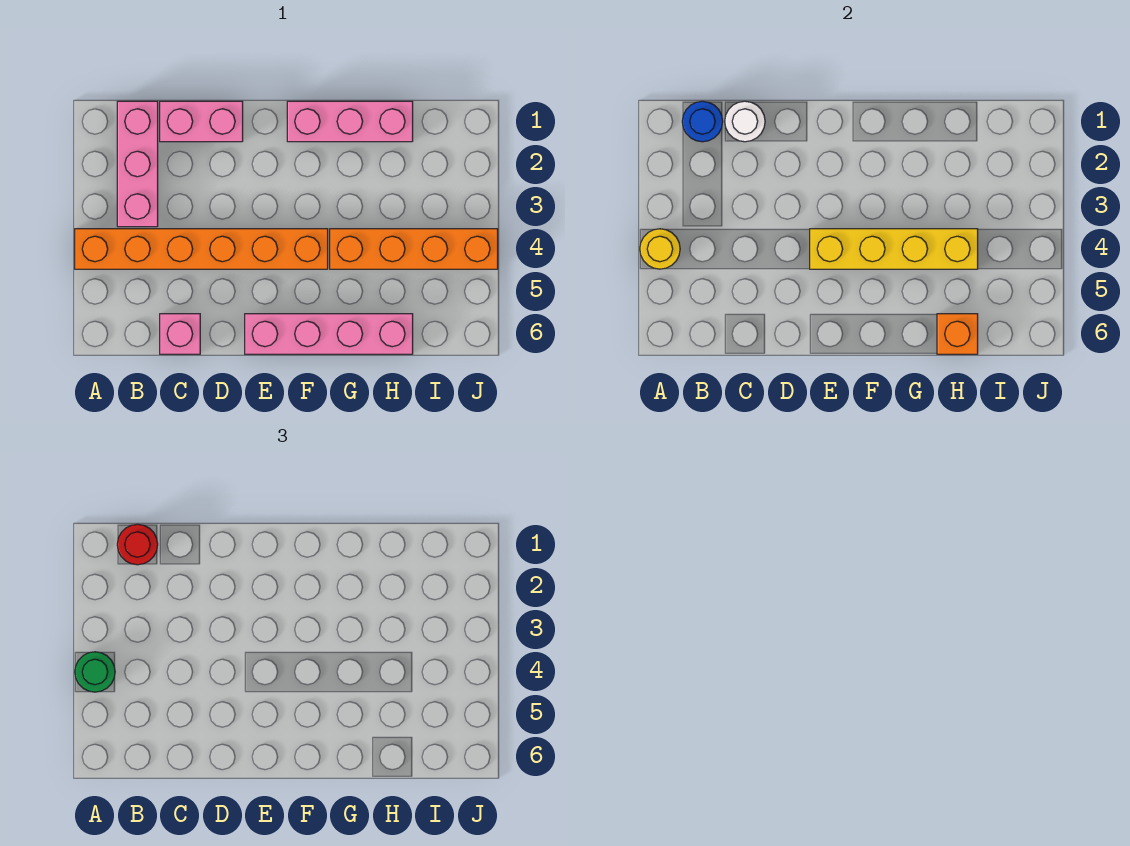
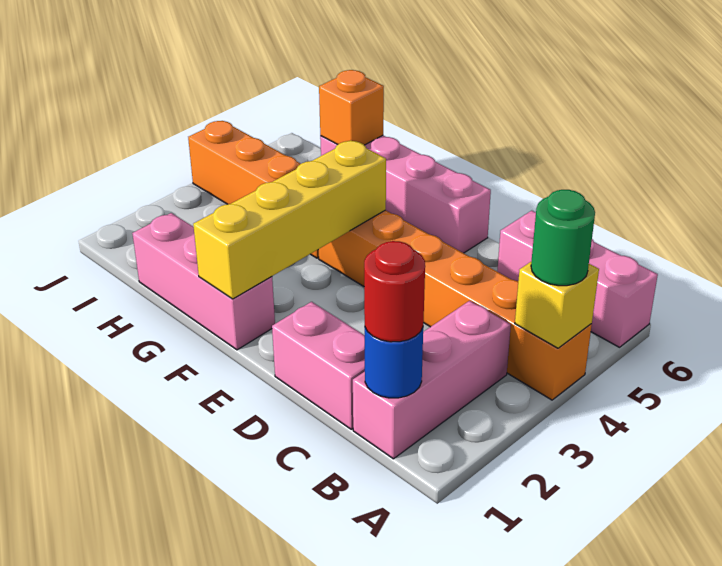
yellow round brick A4 level 2 -> yellow brick A4 level 2
white round brick C1 level 2 -> none
pink brick C6 level 1 -> pink brick A6:C6 level 1
yellow brick E4:H4 level 2 -> yellow brick F1:F4 level 2

